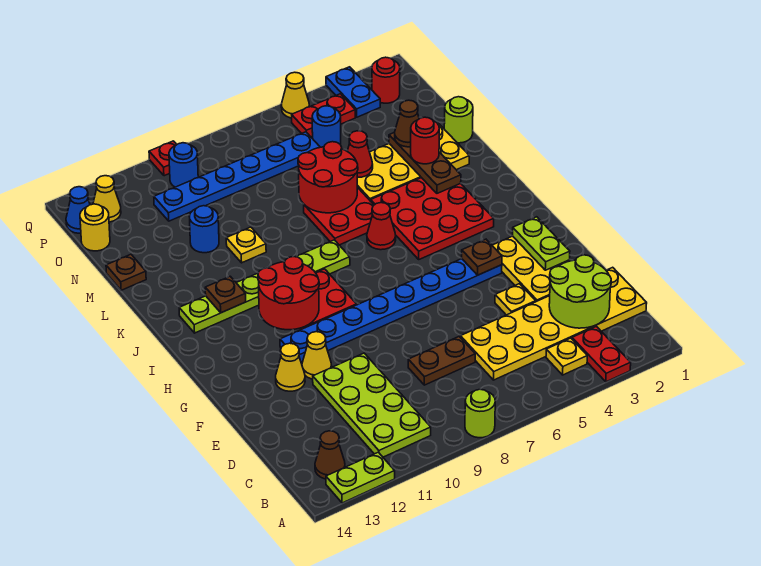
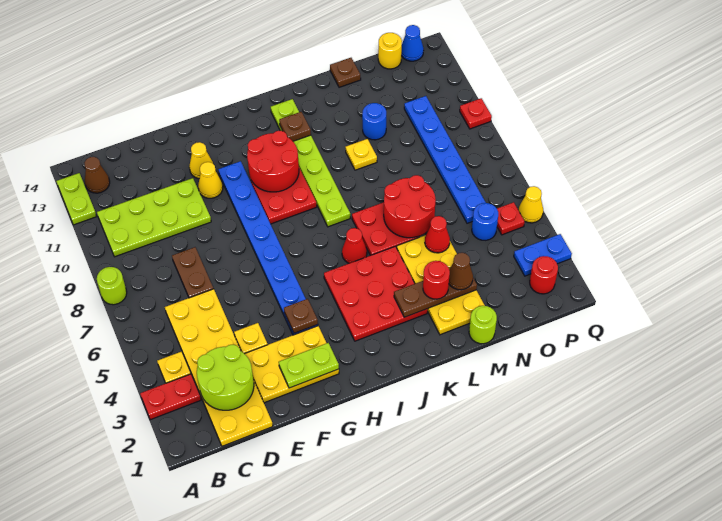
red plate P4:P5 level 1 -> red plate P5 level 1
blue round brick P10 level 1 -> none
yellow cone P13 level 1 -> none

